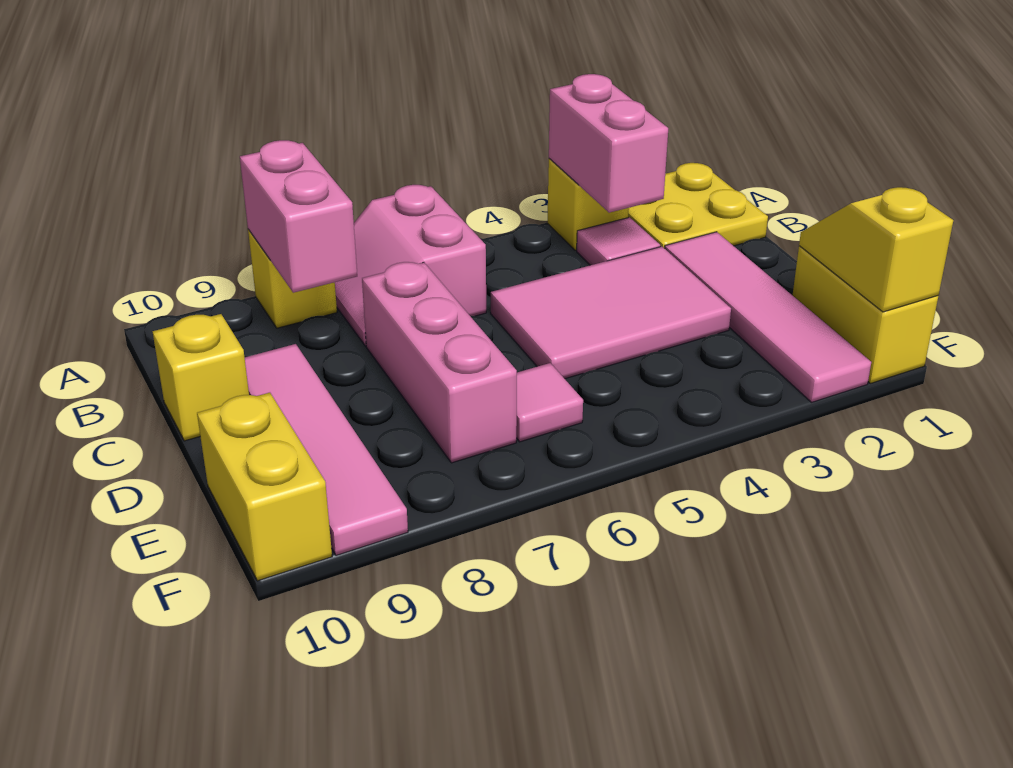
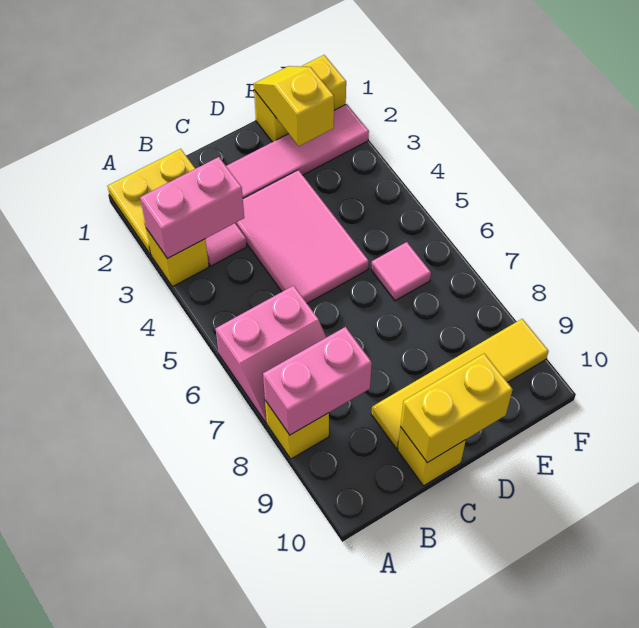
pink brick C7:E7 level 1 -> none
pink tile C9:F9 level 1 -> yellow tile C9:F9 level 1
yellow slope E1:F1 level 2 top F -> yellow slope E1:E2 level 2 top 2
yellow brick E10:F10 level 1 -> yellow brick C10:D10 level 2

